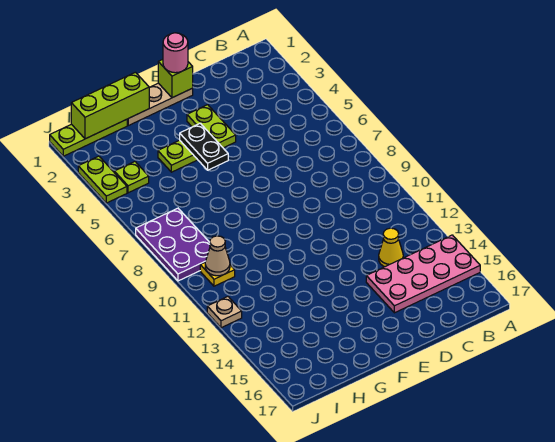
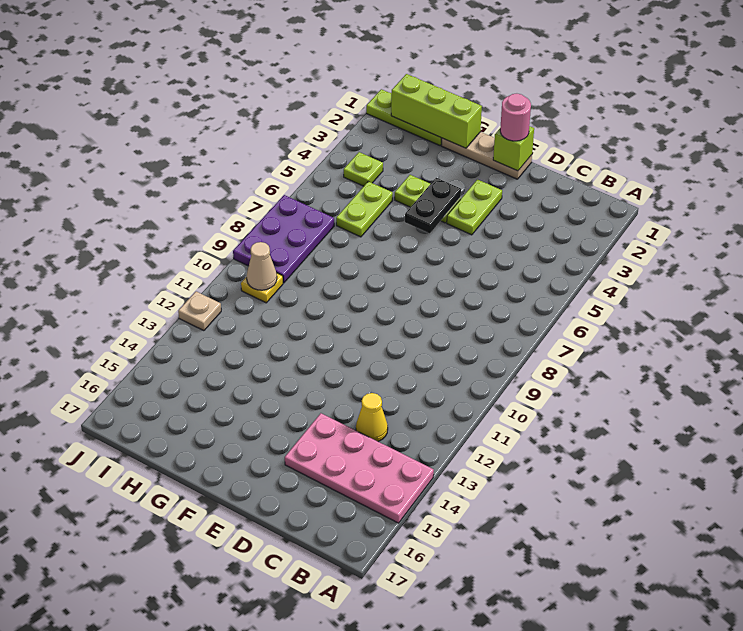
lime plate J3:J4 level 1 -> lime plate H5:H6 level 1

